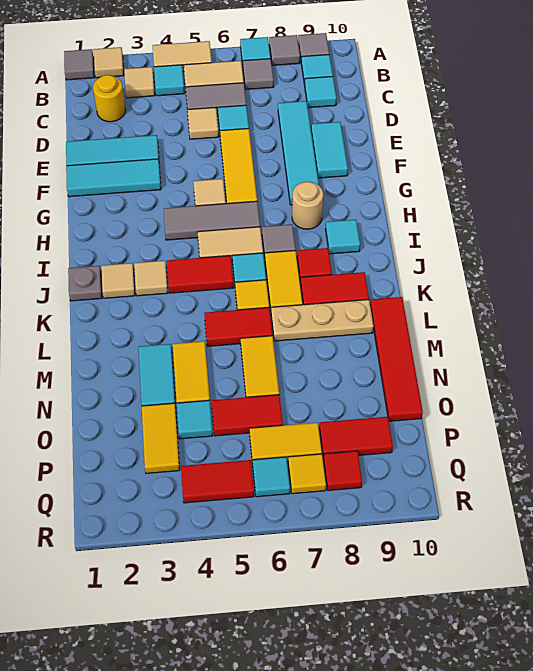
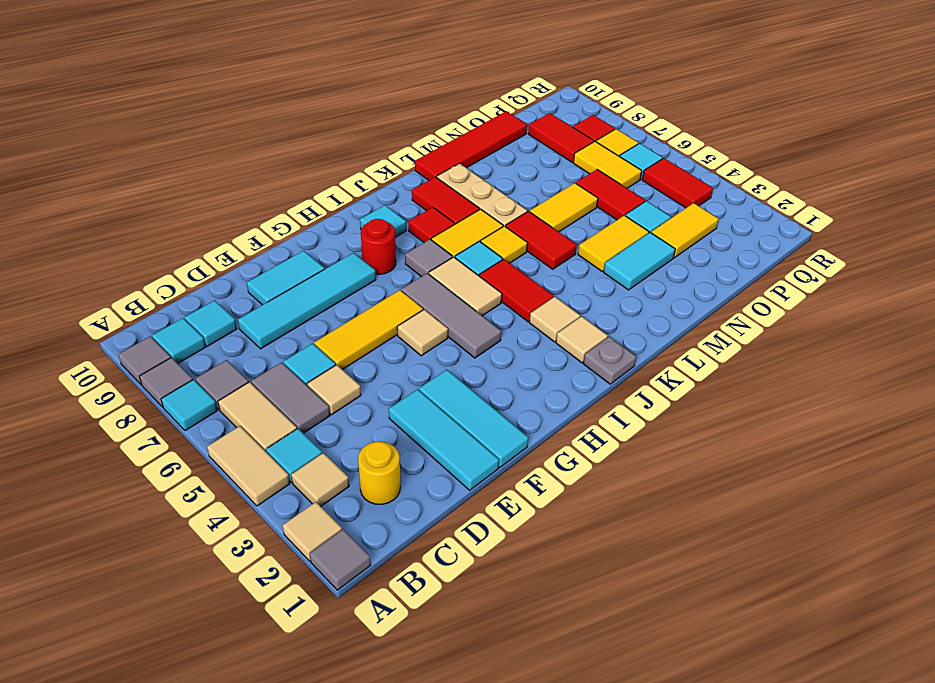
tan round brick H8 level 1 -> red round brick H8 level 1

